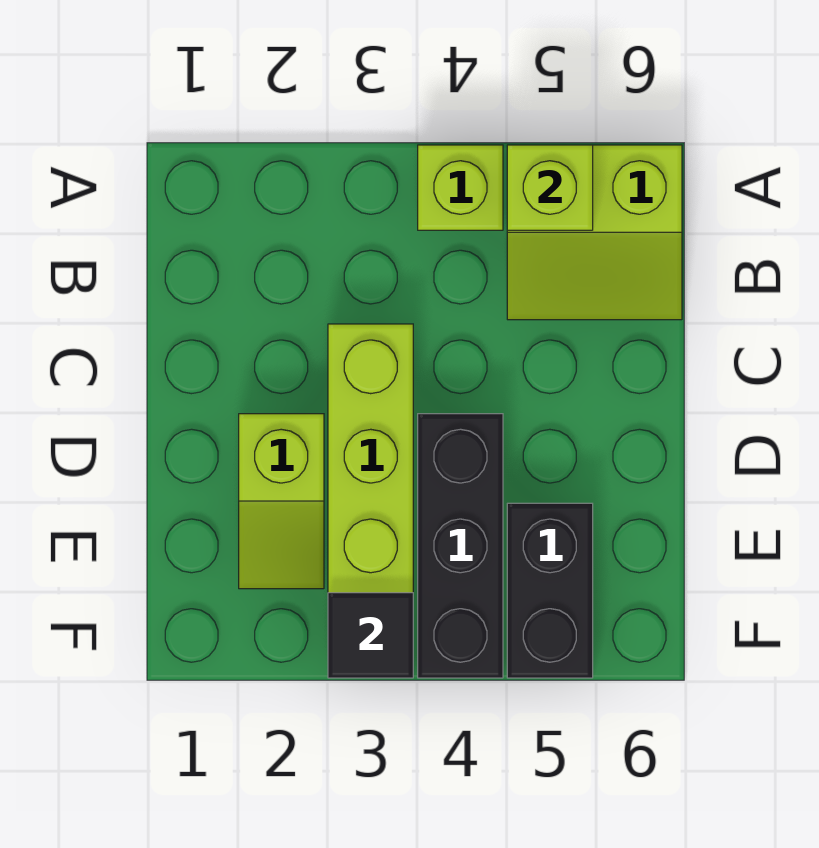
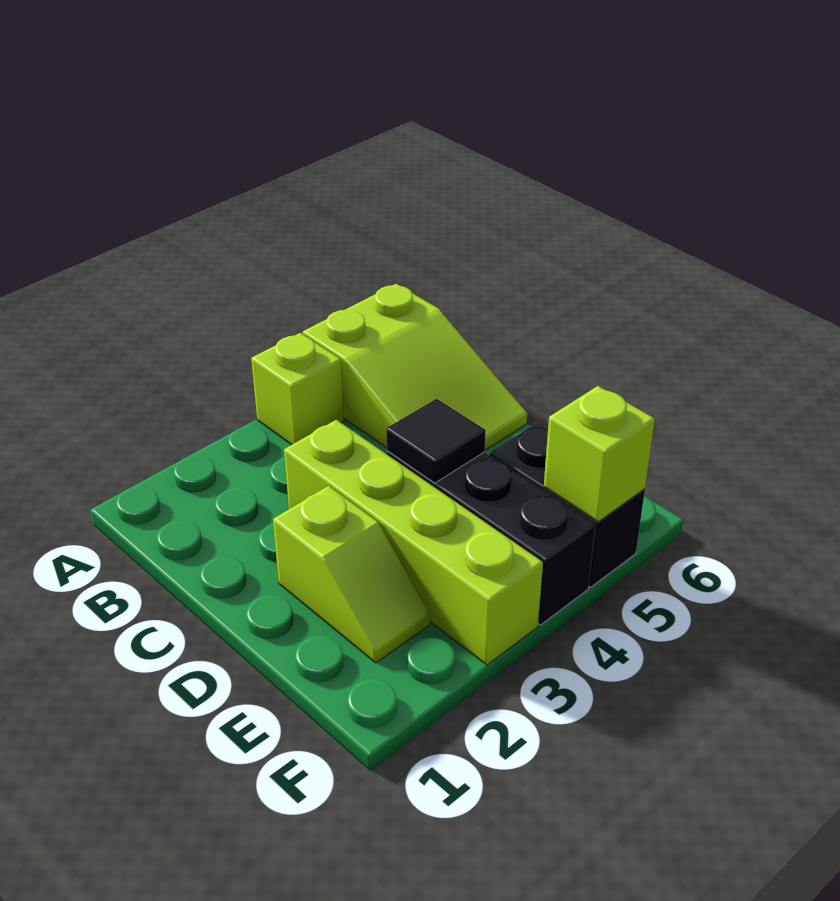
lime slope A5:B6 level 1 top A -> lime slope A5:C6 level 1 top A
lime brick A5 level 2 -> lime brick F5 level 2
black tile F3 level 2 -> black tile D4 level 2

